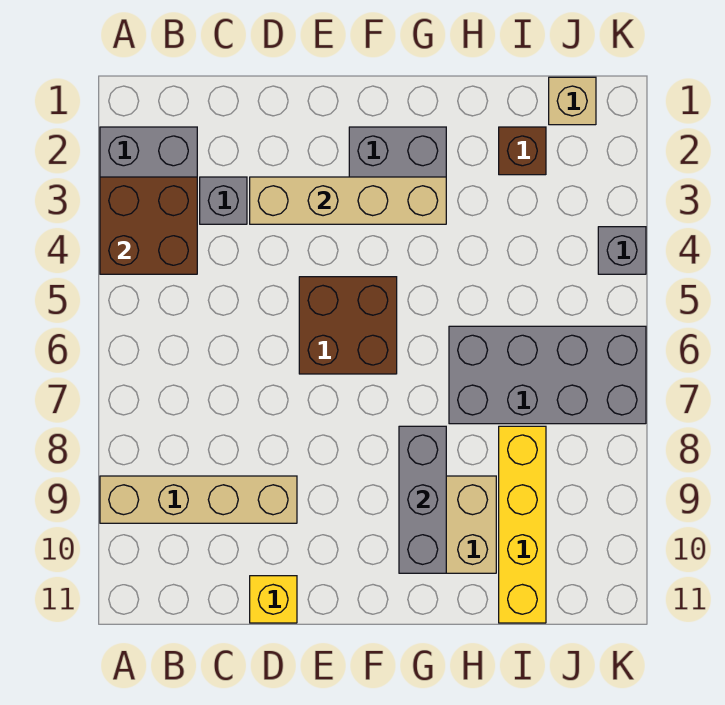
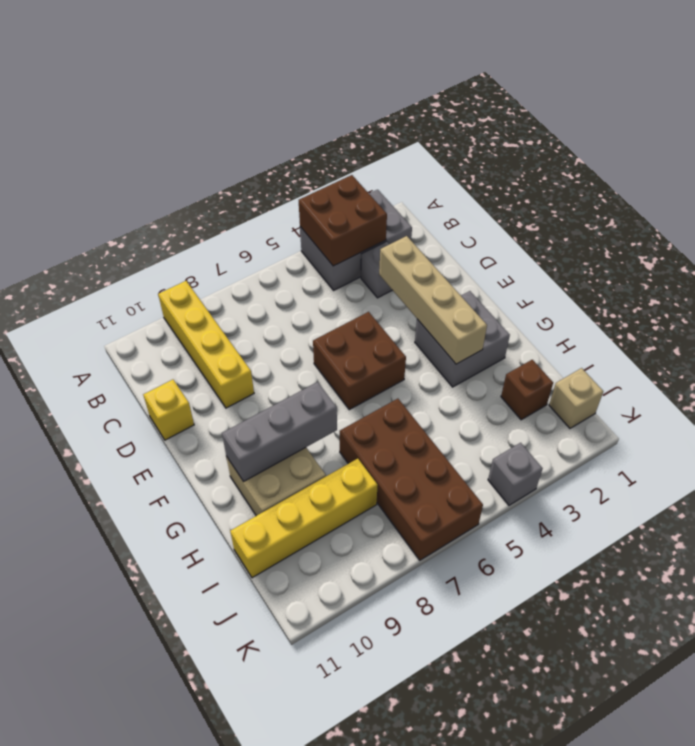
tan brick A9:D9 level 1 -> yellow brick A9:D9 level 1
grey brick H6:K7 level 1 -> brown brick H6:K7 level 1

